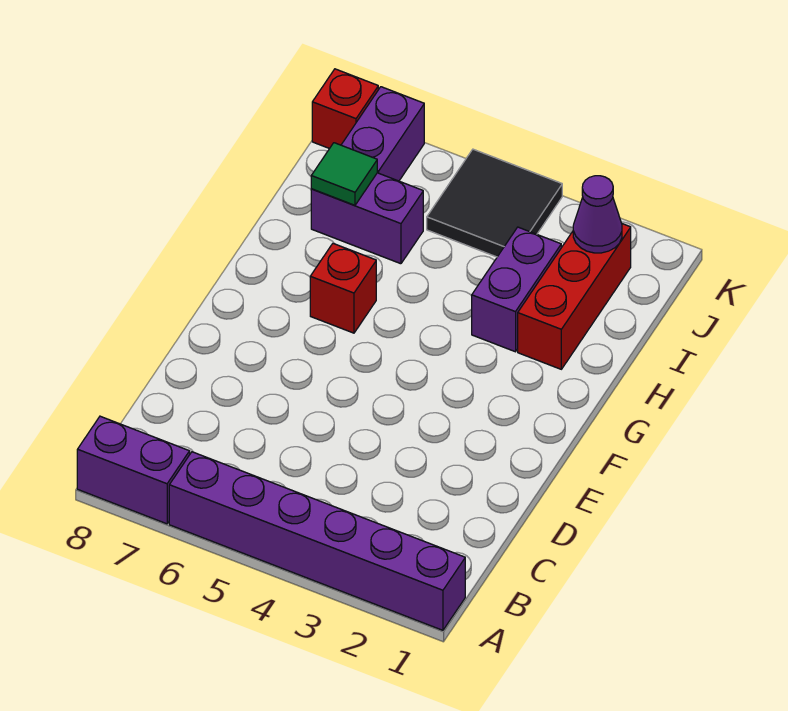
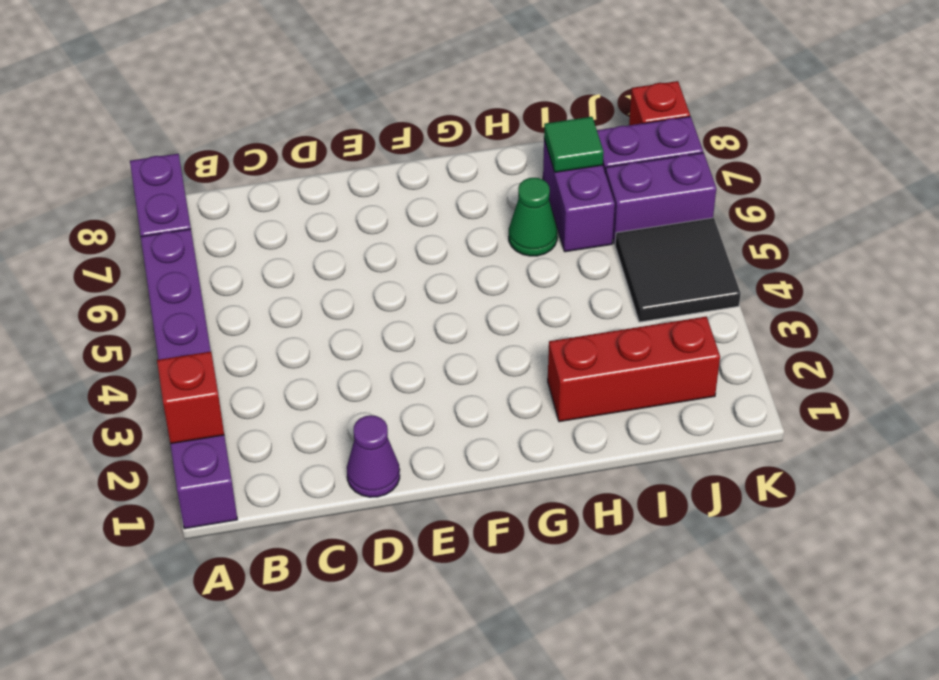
red brick G6 level 1 -> red brick A2 level 2
purple brick H3:I3 level 1 -> purple brick J6:K6 level 1
none -> green cone H6 level 1
purple cone J2 level 2 -> purple cone D1 level 1

